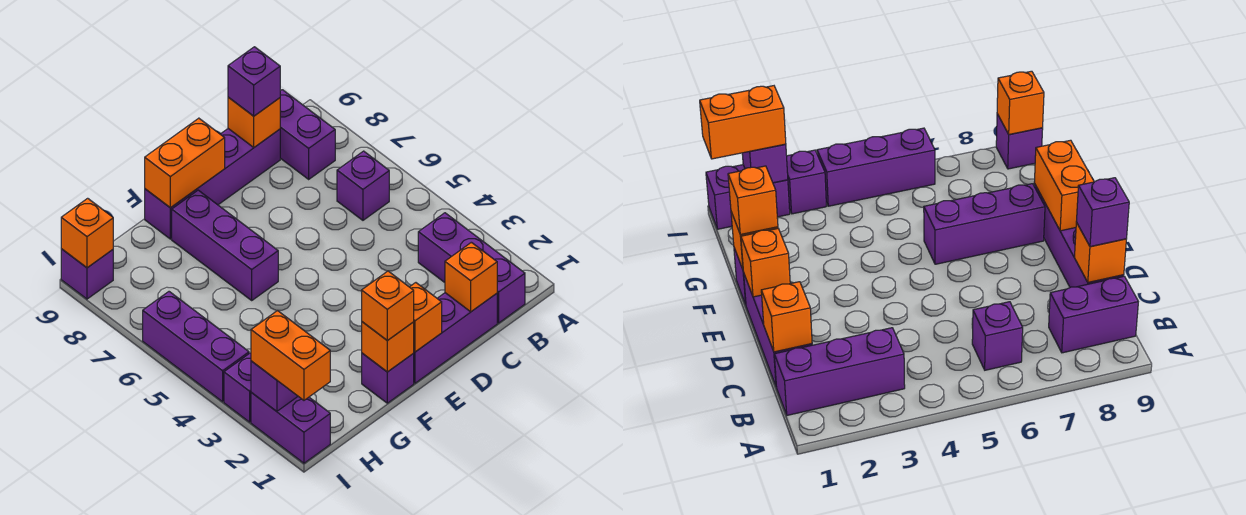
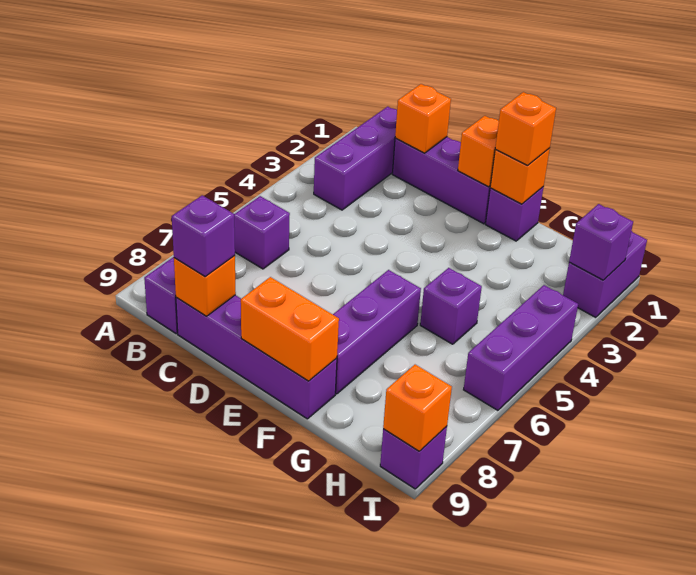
orange brick I1:I2 level 3 -> none
purple brick I3 level 1 -> purple brick G5 level 1

